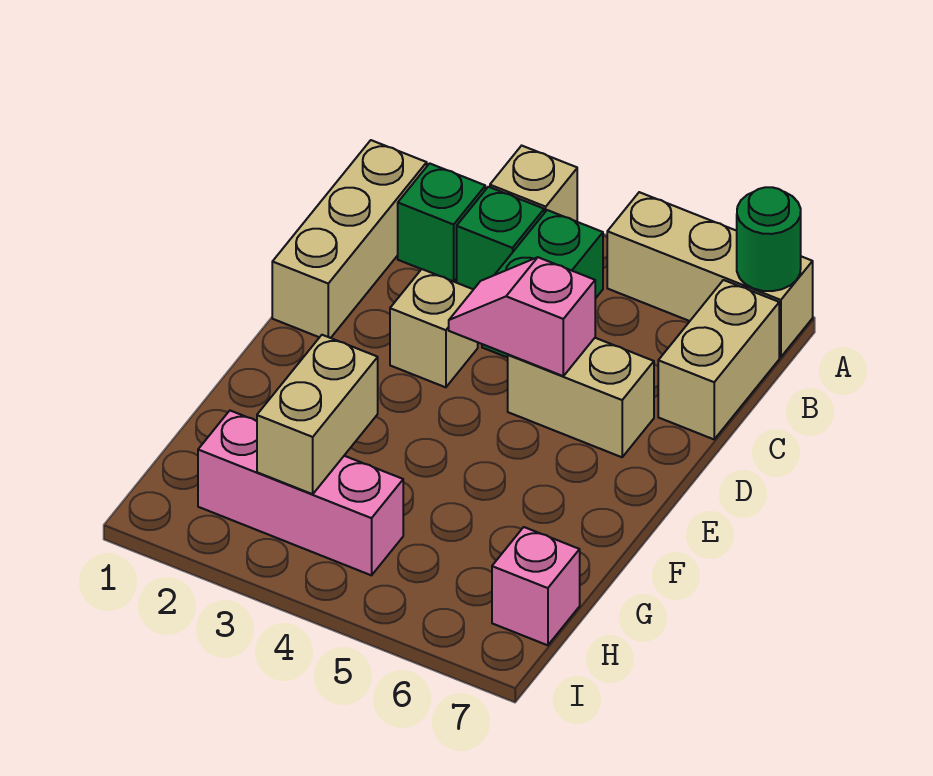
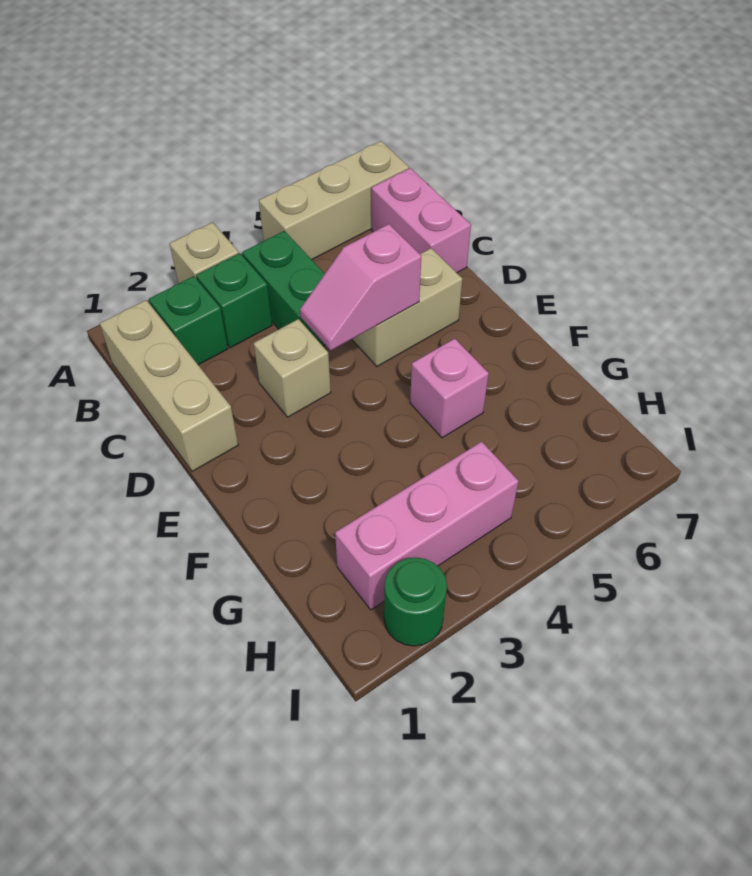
green round brick A7 level 2 -> green round brick I2 level 1
tan brick B7:C7 level 1 -> pink brick B7:C7 level 1
tan brick G3:H3 level 2 -> none
pink brick H7 level 1 -> pink brick F5 level 1

